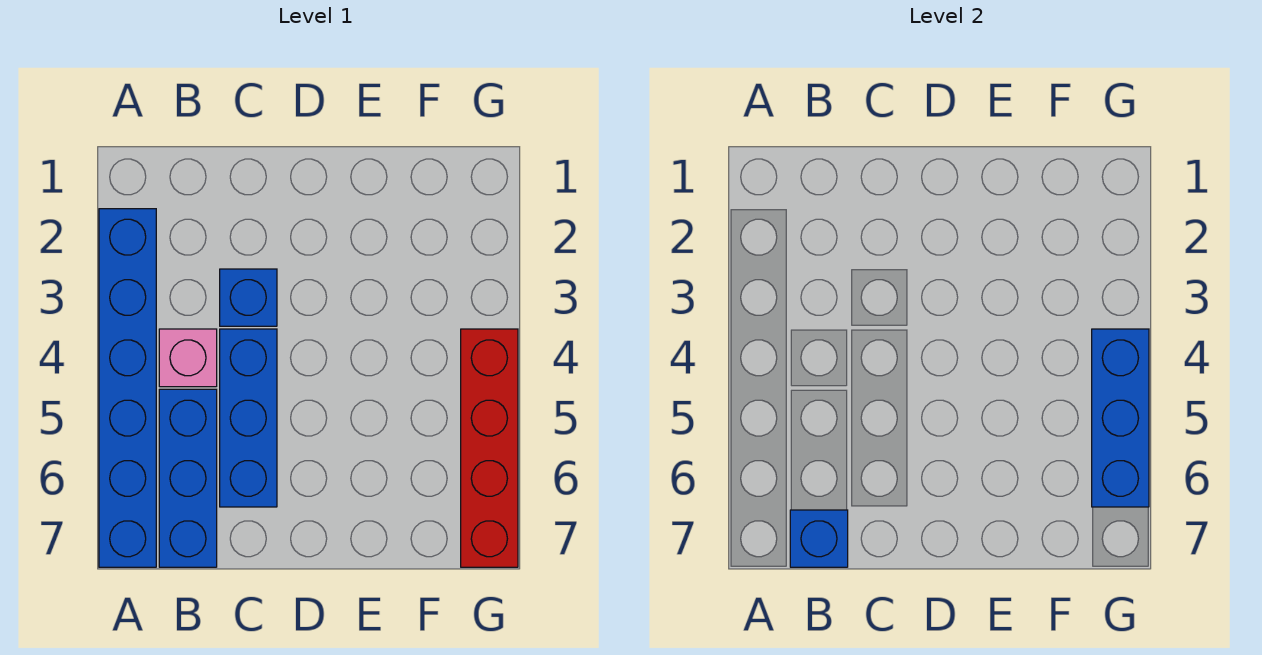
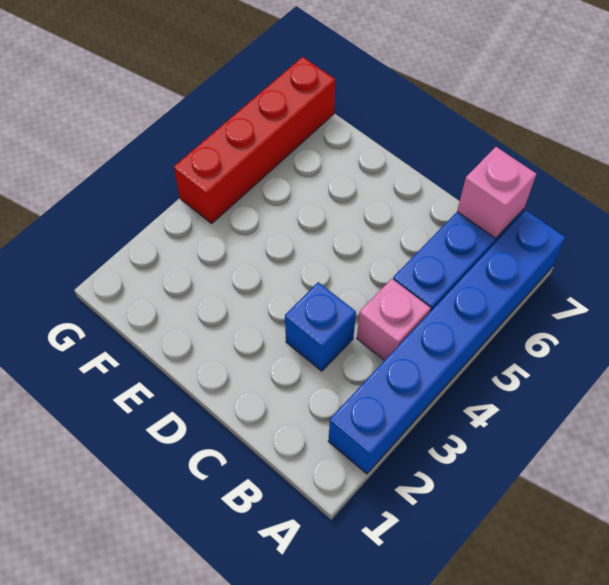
blue brick B7 level 2 -> pink brick B7 level 2
blue brick C4:C6 level 1 -> none
blue brick G4:G6 level 2 -> none

